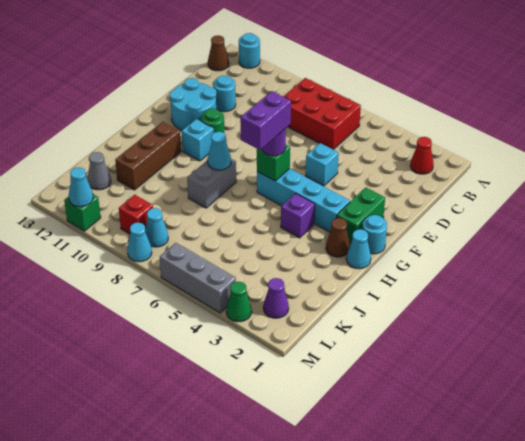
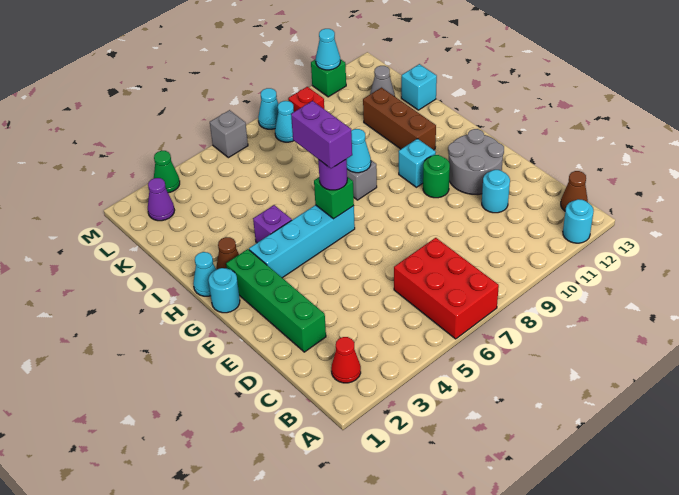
red brick B6:C8 level 1 -> red brick A6:C7 level 1
cyan brick E5 level 1 -> cyan brick J13 level 1
cyan round brick E11:F12 level 1 -> grey round brick E11:F12 level 1
green brick F2:G2 level 1 -> green brick D2:G2 level 1
grey brick M4:M6 level 1 -> grey brick M6 level 1

